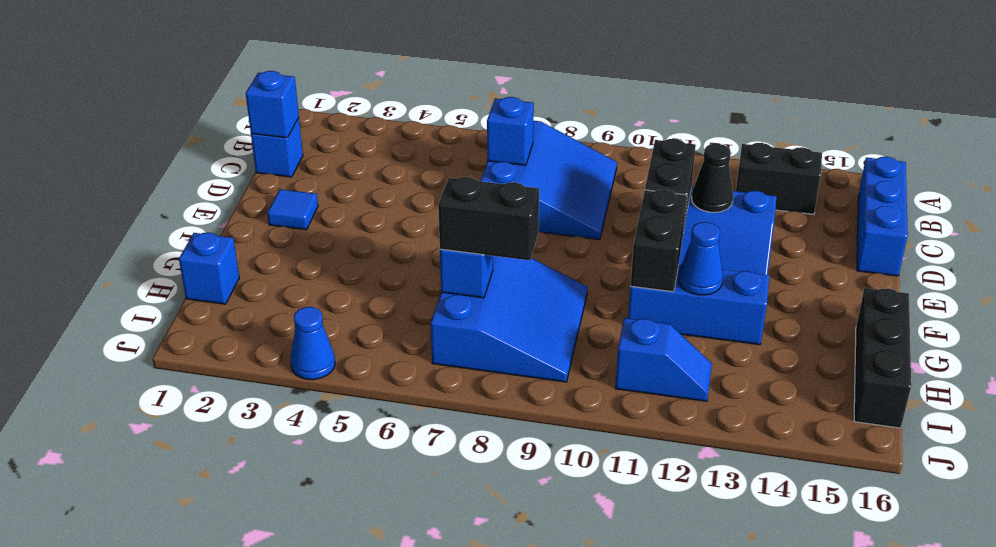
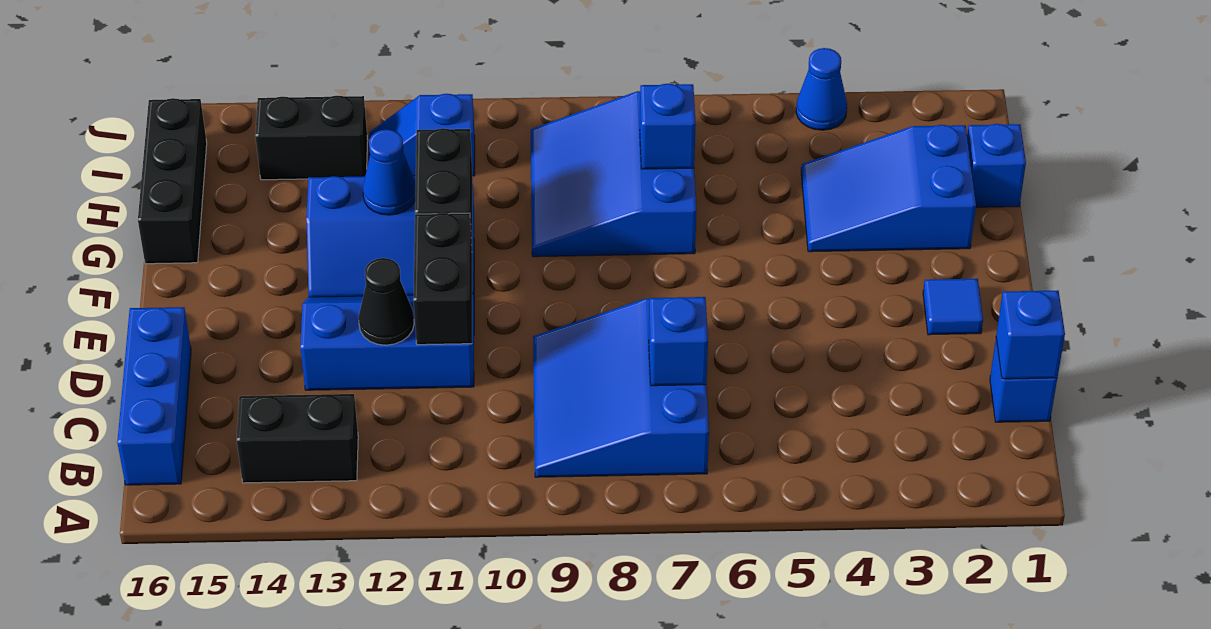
none -> blue slope G2:H4 level 1 top 2
black brick H7:H8 level 3 -> black brick I13:I14 level 1

